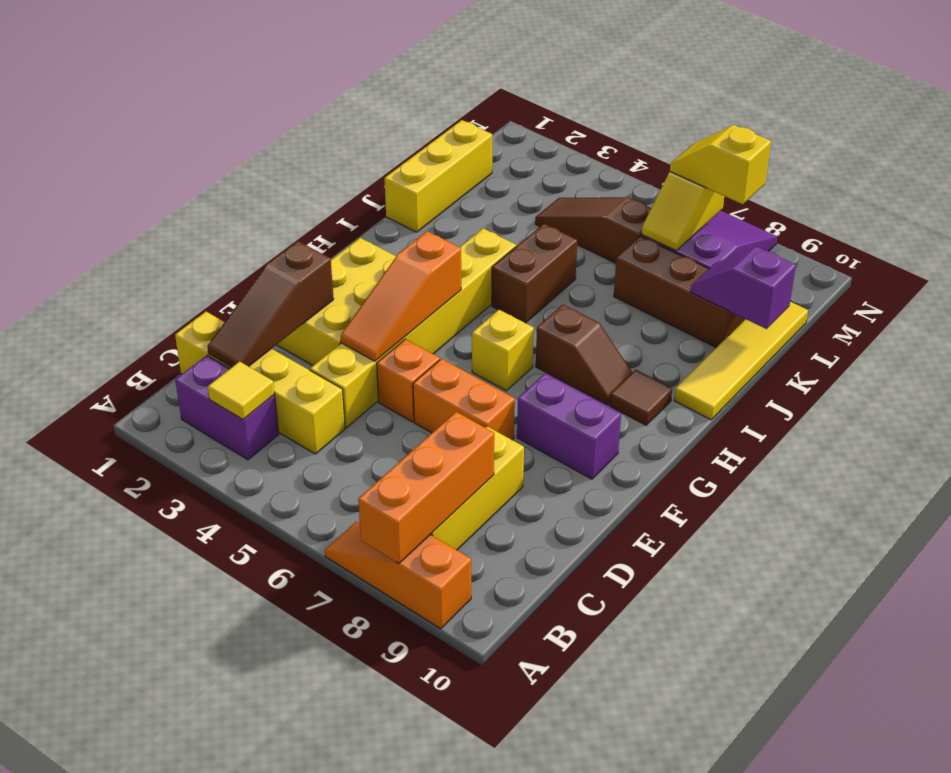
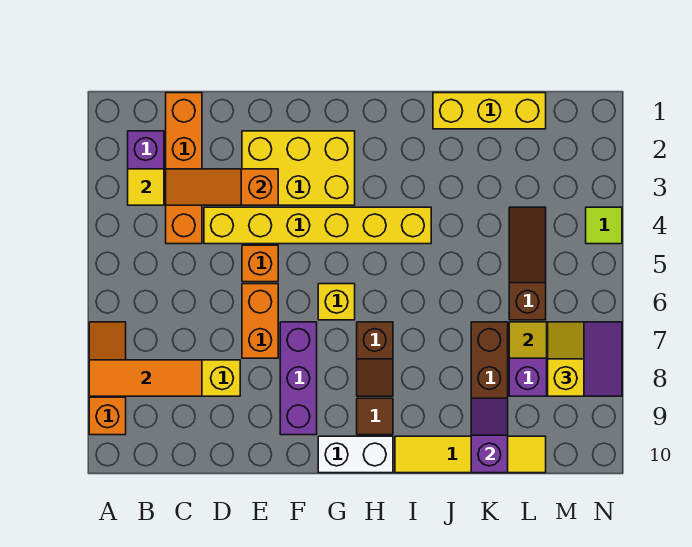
orange brick A8:C8 level 2 -> orange tile A8:C8 level 2
yellow brick C1:C4 level 1 -> orange brick C1:C4 level 1
brown slope C2:E2 level 2 top E -> none
orange slope E4:G4 level 2 top G -> orange slope C3:E3 level 2 top E
purple brick F8:F9 level 1 -> purple brick F7:F9 level 1
none -> white brick G10:H10 level 1
brown brick I5:J5 level 1 -> none
none -> lime tile N4 level 1

